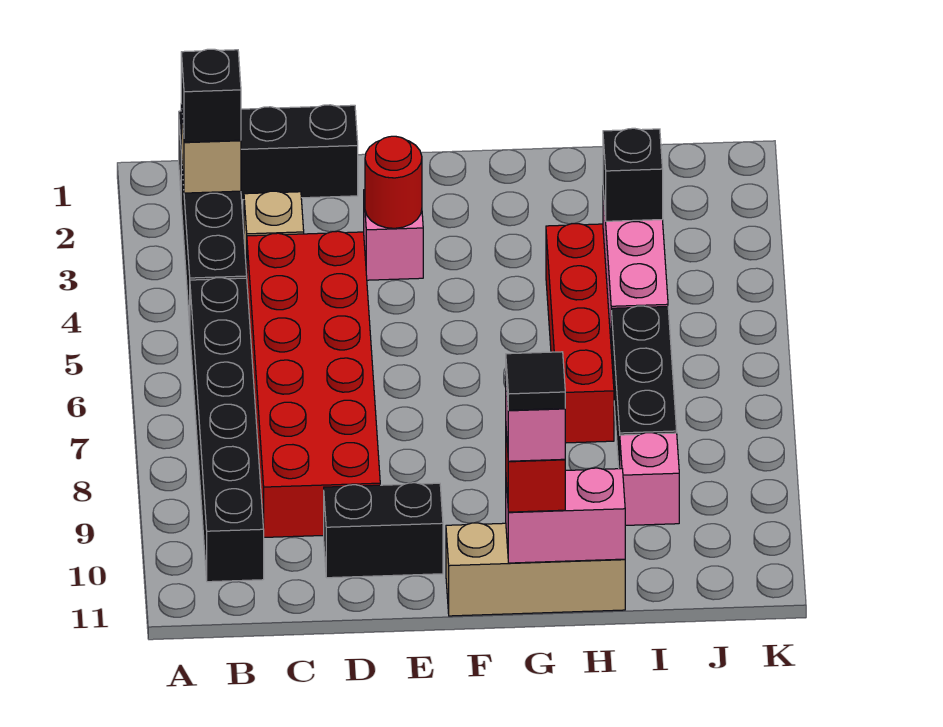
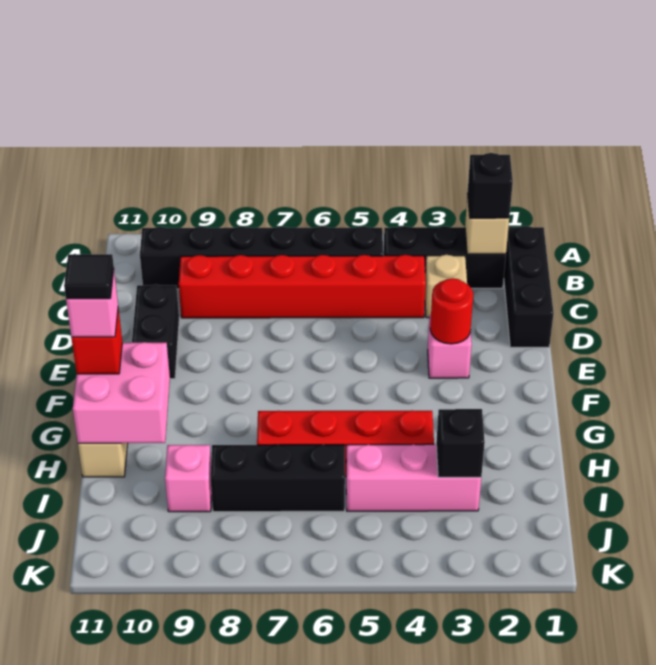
red brick C4:D9 level 1 -> red brick C4:C9 level 1
pink brick G11:H11 level 2 -> pink brick G10:H11 level 2

